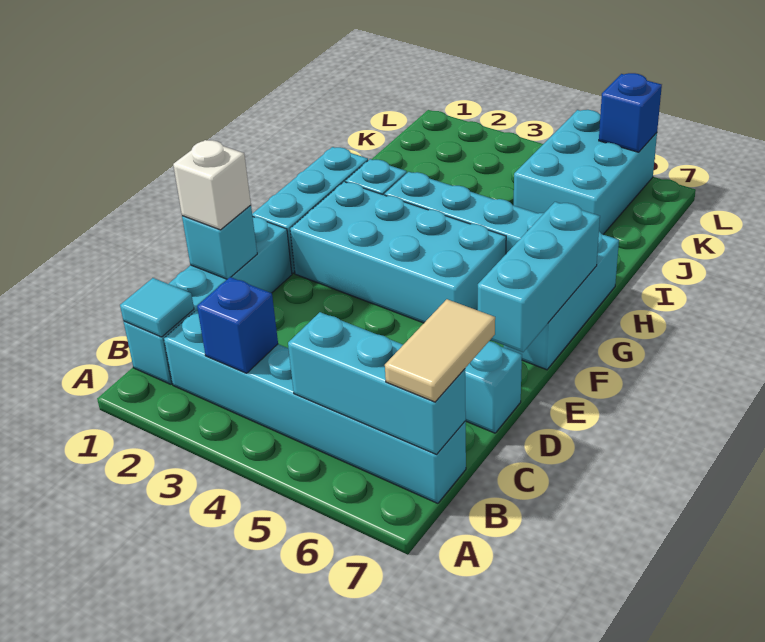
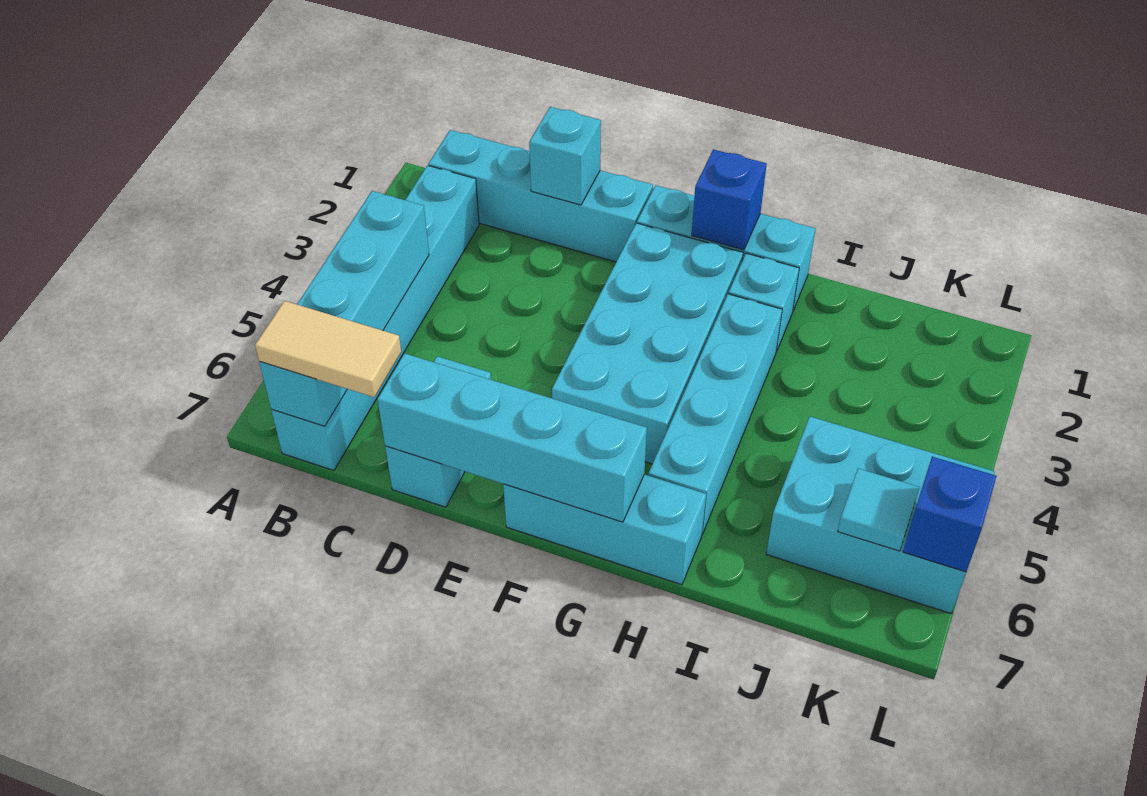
cyan tile B1 level 2 -> cyan tile K6 level 2
blue brick B3 level 2 -> blue brick G1 level 2
cyan brick B5:B7 level 2 -> cyan brick B4:B7 level 2
white brick D1 level 3 -> none
cyan brick E7:G7 level 2 -> cyan brick D7:G7 level 2

